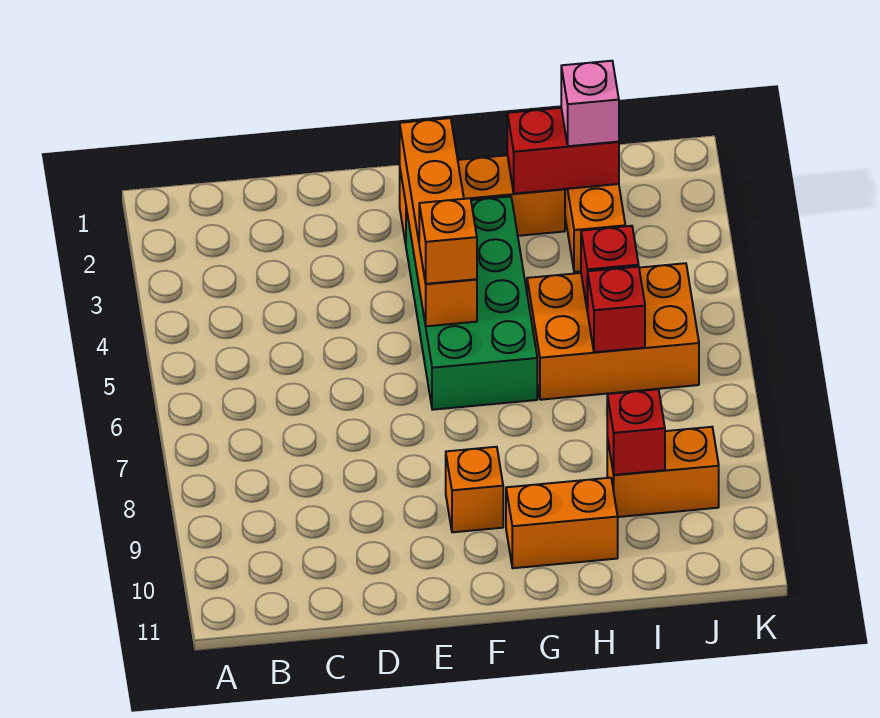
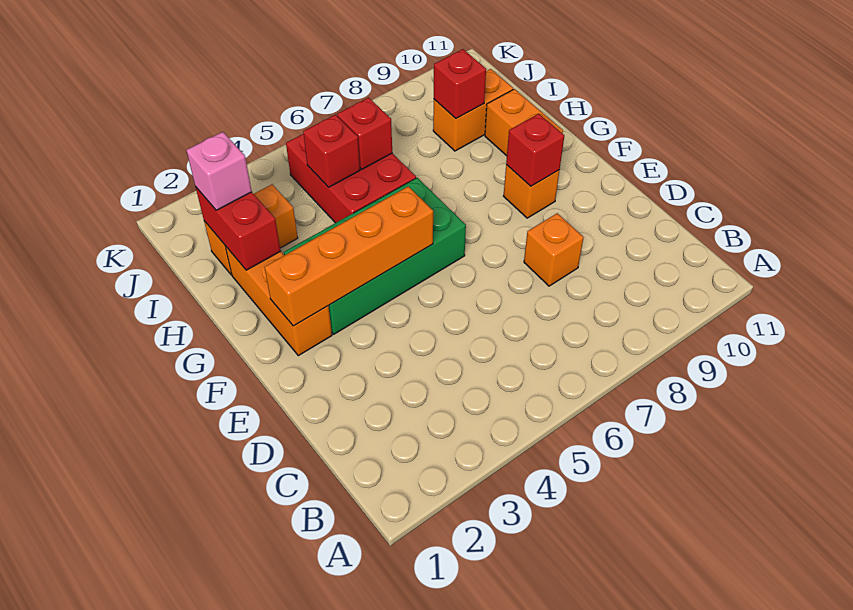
orange brick F5 level 3 -> orange brick D8 level 1
none -> red brick F9 level 2
orange brick H5:J6 level 1 -> red brick H5:J6 level 1
orange brick I9:J9 level 1 -> orange brick I9:I10 level 1

